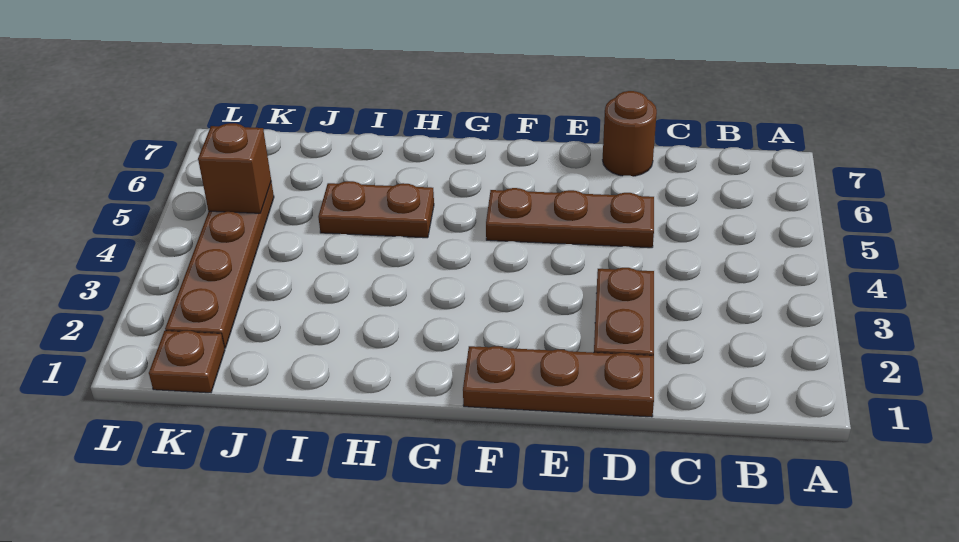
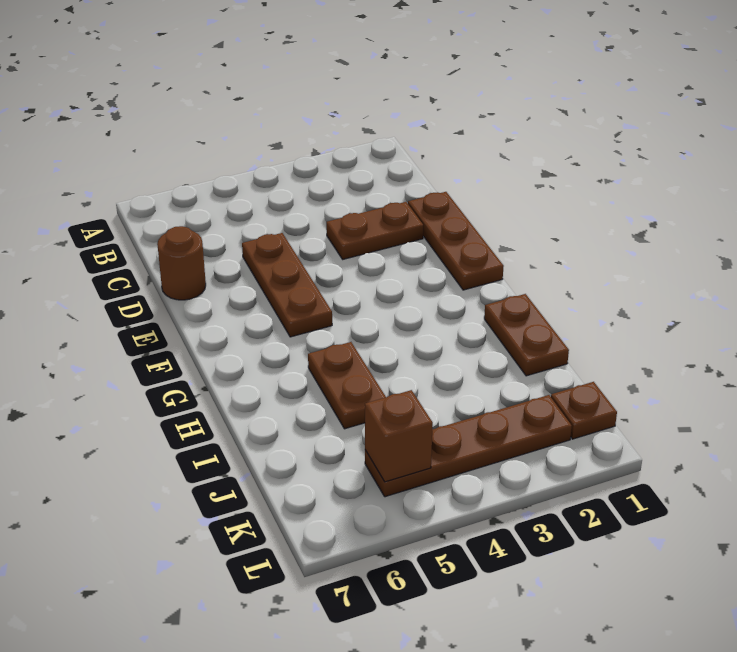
none -> brown plate H1:I1 level 1

